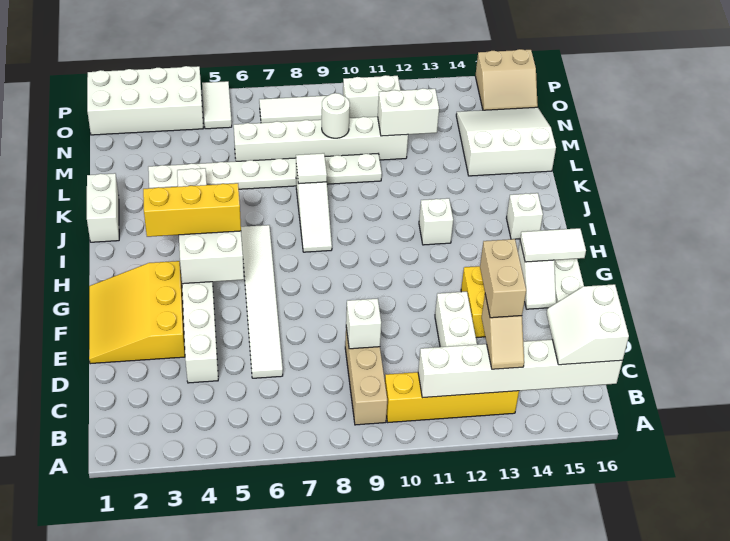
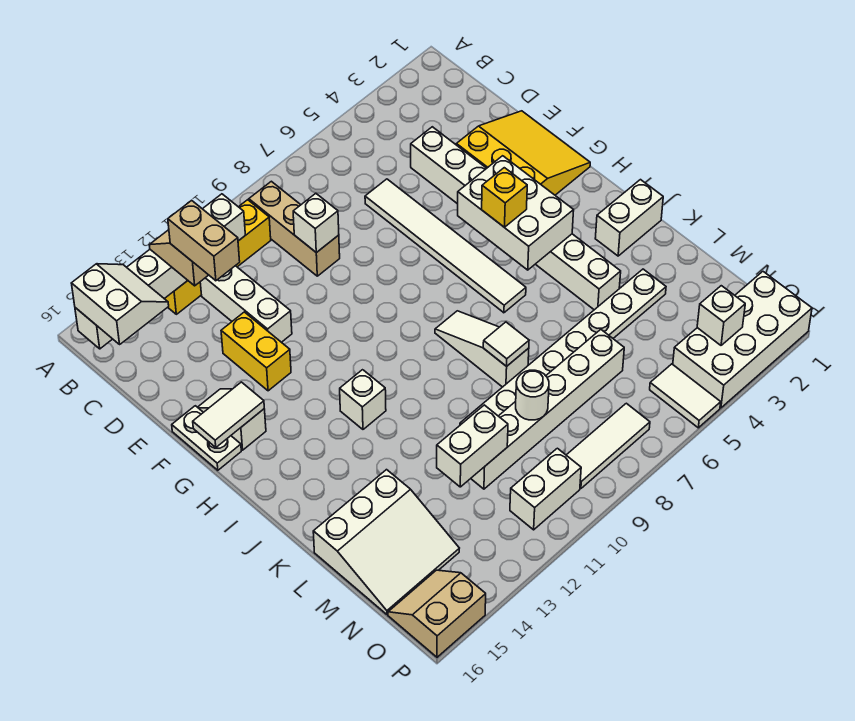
yellow brick H3:H5 level 3 -> yellow brick H5 level 3
white brick I15 level 1 -> white brick O3 level 2
white brick J1:K1 level 1 -> white brick J1:J2 level 1

